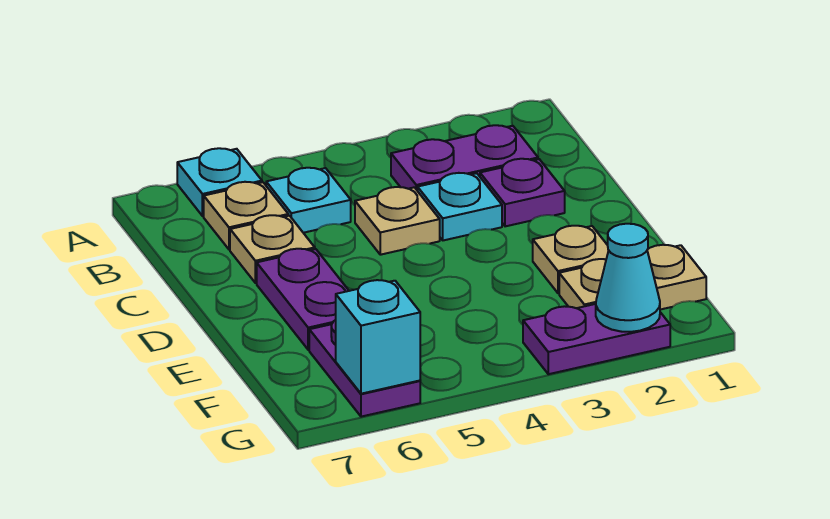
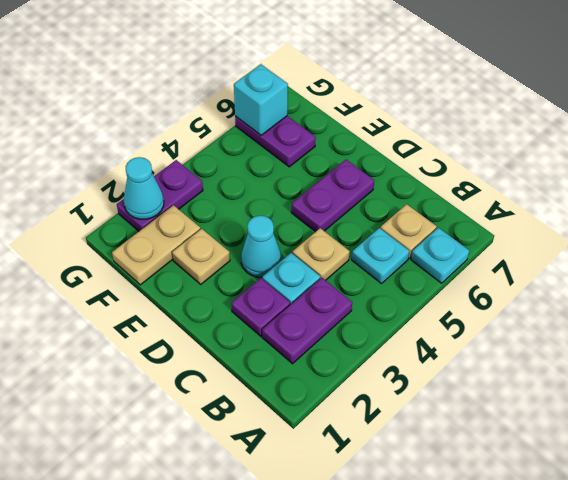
tan plate C6 level 1 -> none
none -> cyan cone D3 level 1
purple plate D6:E6 level 1 -> purple plate D5:D6 level 1

